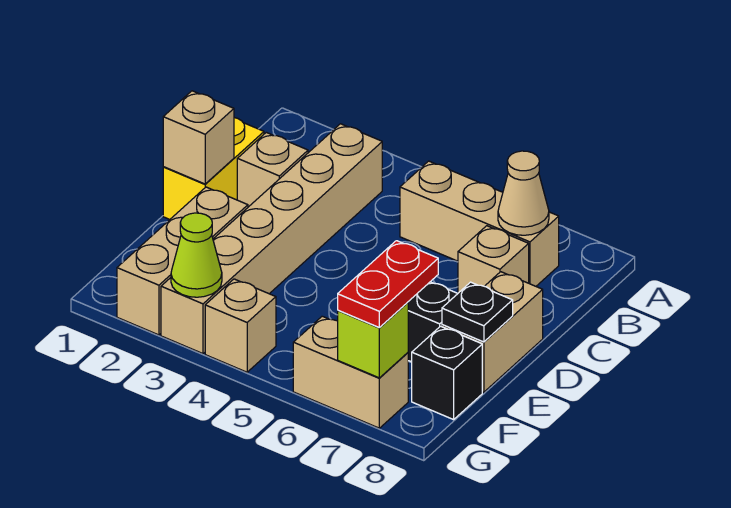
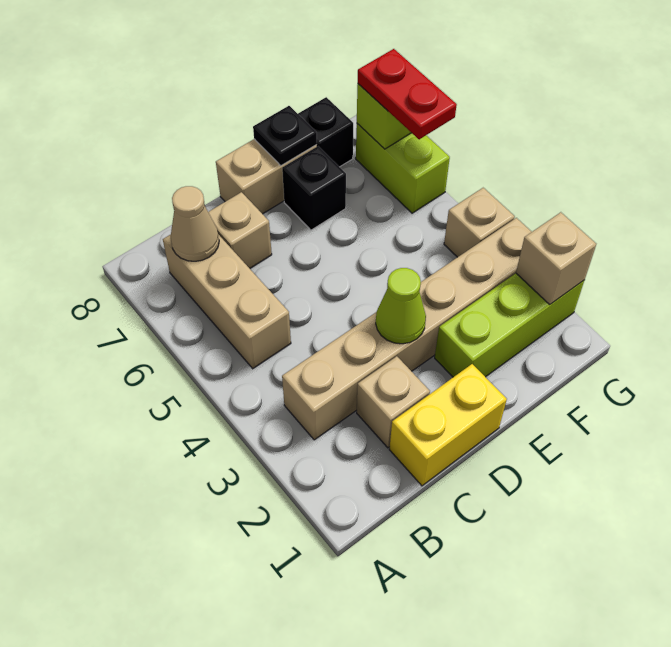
tan brick D1 level 2 -> tan brick G2 level 2
tan brick E2:G2 level 1 -> lime brick E2:G2 level 1
red plate F7:G7 level 3 -> red plate G6:G7 level 3
lime cone G3 level 2 -> lime cone D3 level 2
tan brick G6:G7 level 1 -> lime brick G6:G7 level 1

